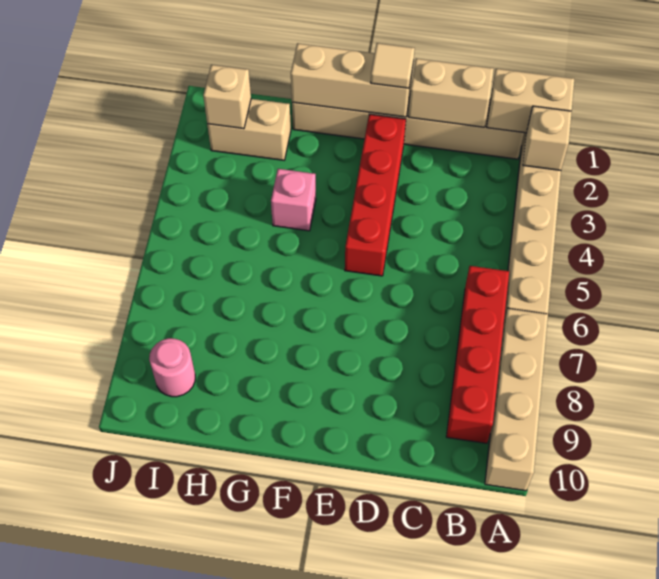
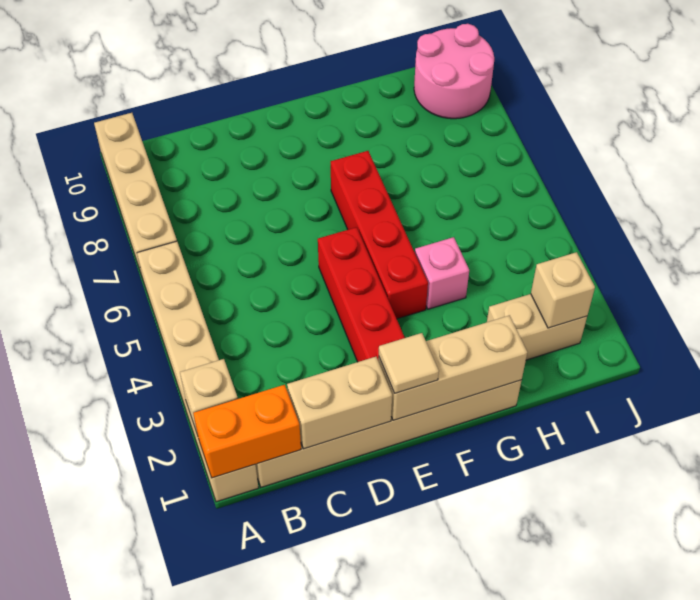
tan brick A1:B1 level 2 -> orange brick A1:B1 level 2
red brick B6:B9 level 1 -> red brick F4:F7 level 1
pink round brick I9 level 1 -> pink round brick I9:J10 level 1

